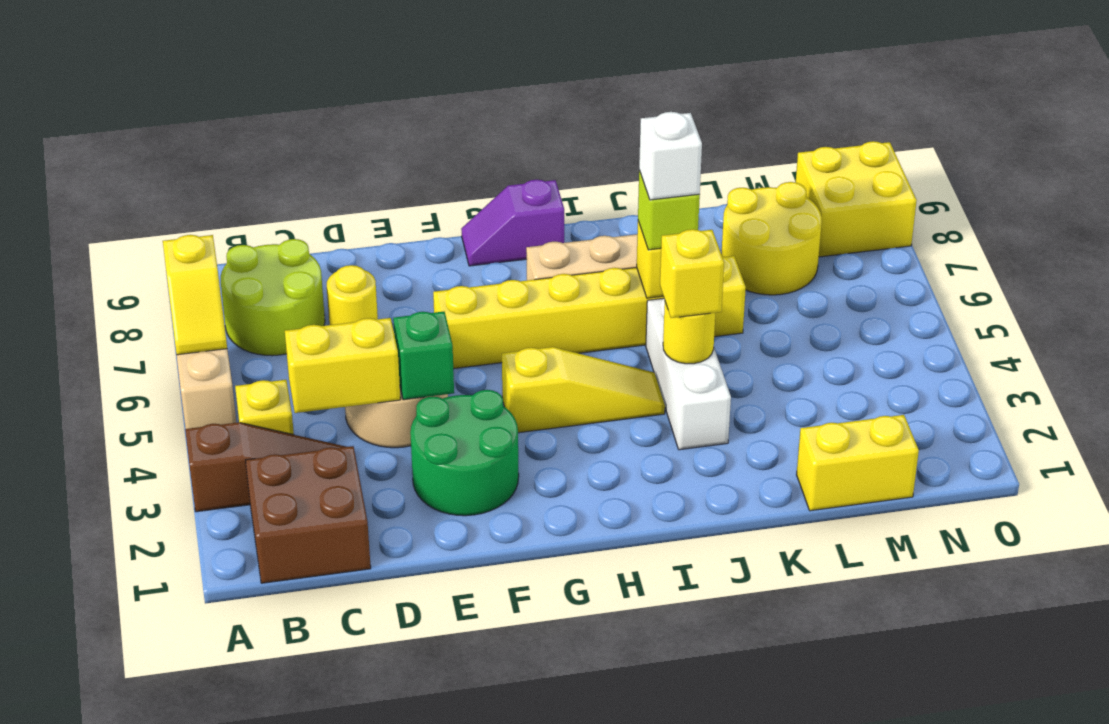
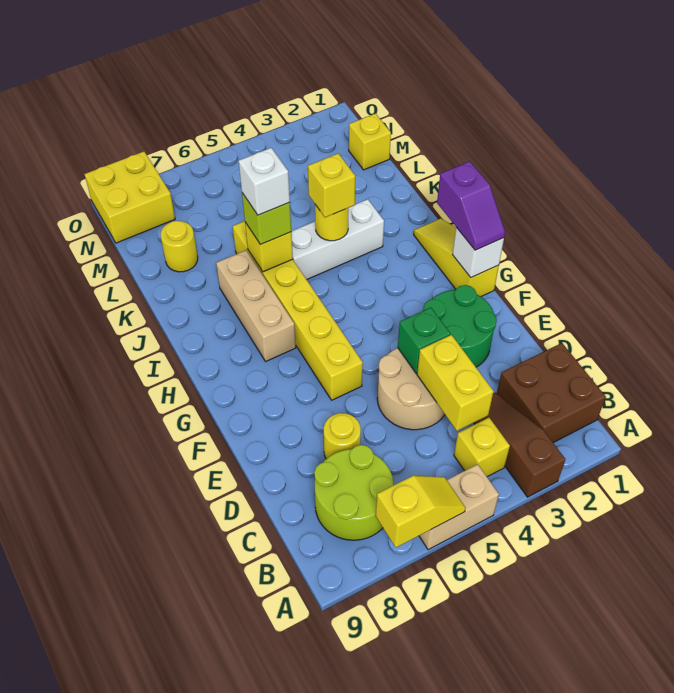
none -> white brick G1 level 2
yellow slope G4:I4 level 1 top G -> yellow slope G1:I1 level 1 top G
purple slope G9:H9 level 1 top H -> purple slope G1:H1 level 3 top H
yellow brick L1:M1 level 1 -> yellow brick M1 level 1
yellow round brick L7:M8 level 1 -> yellow round brick L8 level 1

